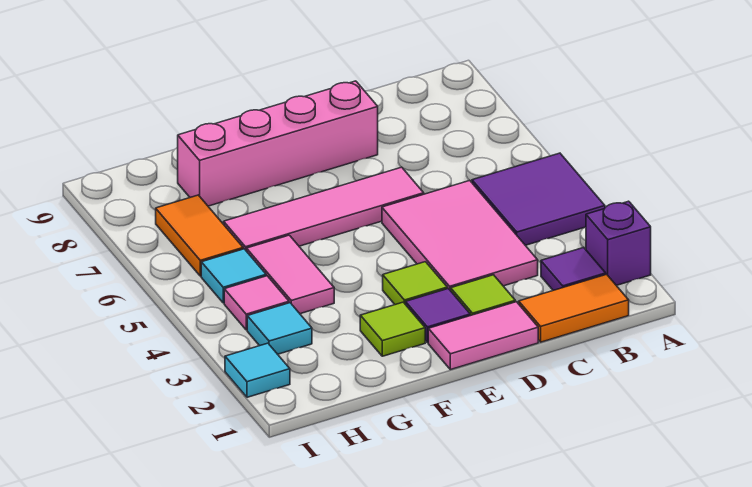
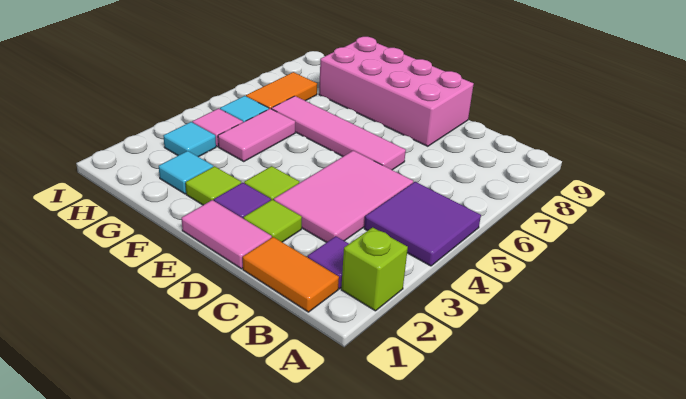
purple brick A2 level 1 -> lime brick A2 level 1
pink brick D8:G8 level 1 -> pink brick D8:G9 level 1
cyan tile I2 level 1 -> cyan tile G2 level 1

